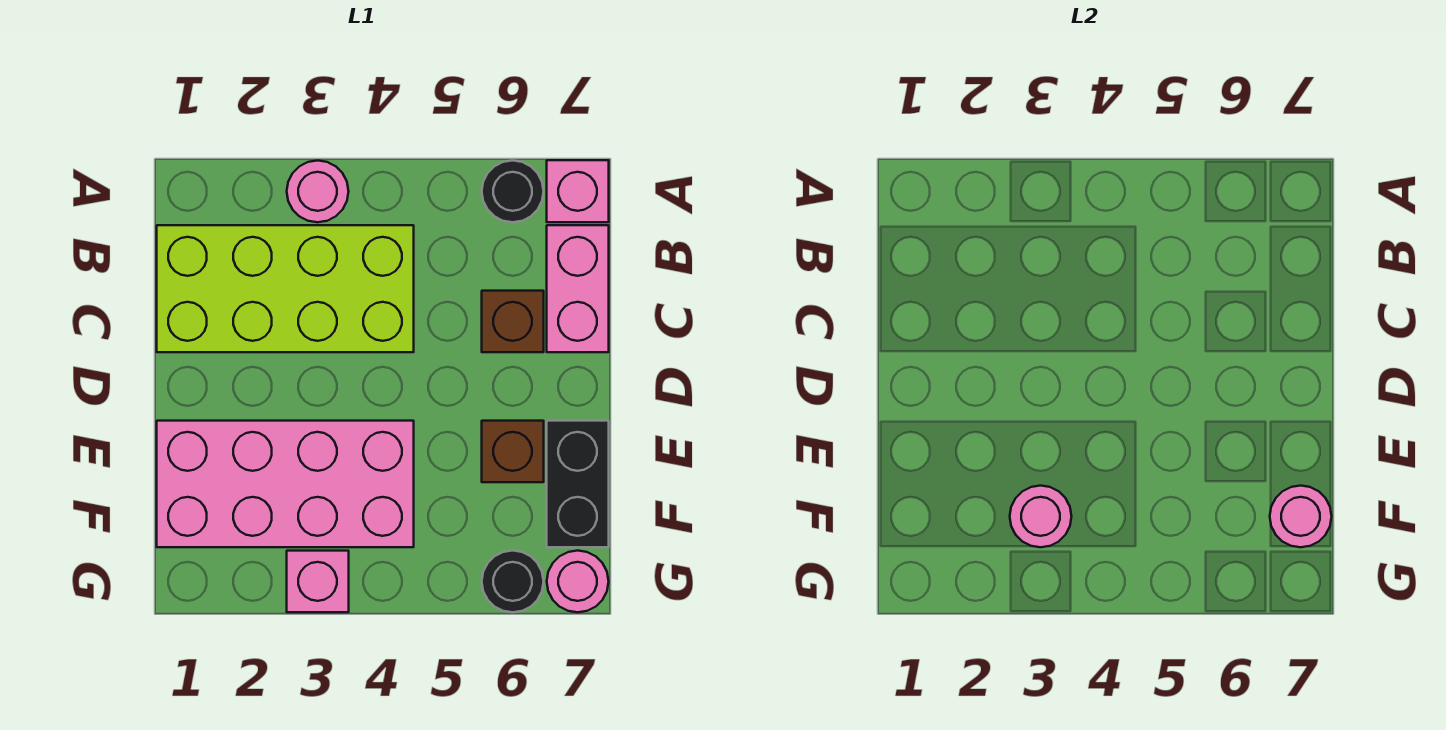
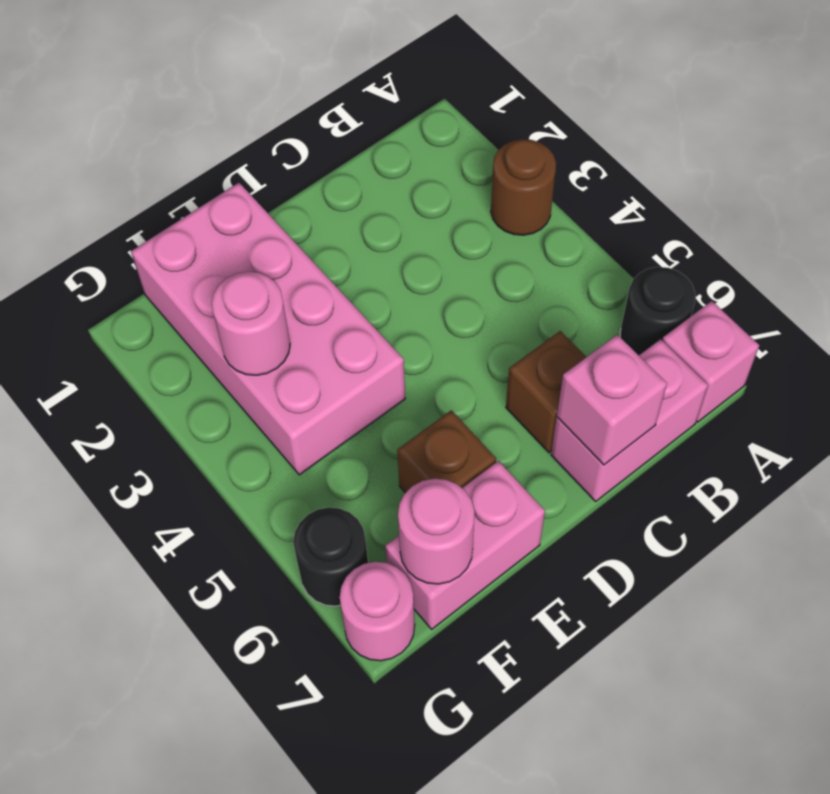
pink round brick A3 level 1 -> brown round brick A3 level 1
lime brick B1:C4 level 1 -> none
black brick E7:F7 level 1 -> pink brick E7:F7 level 1
pink brick G3 level 1 -> pink brick C7 level 2

